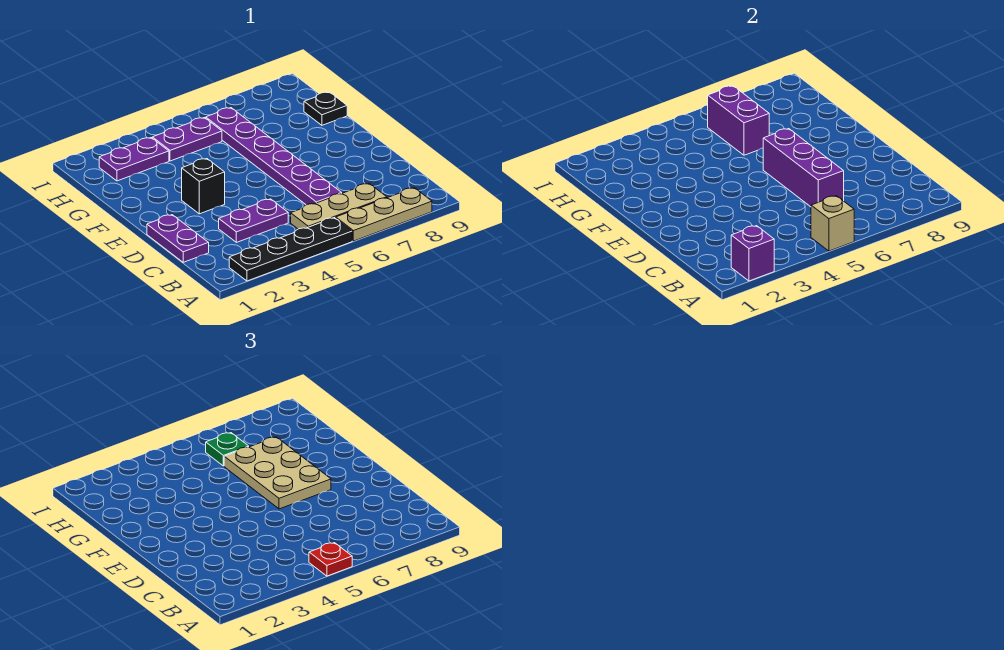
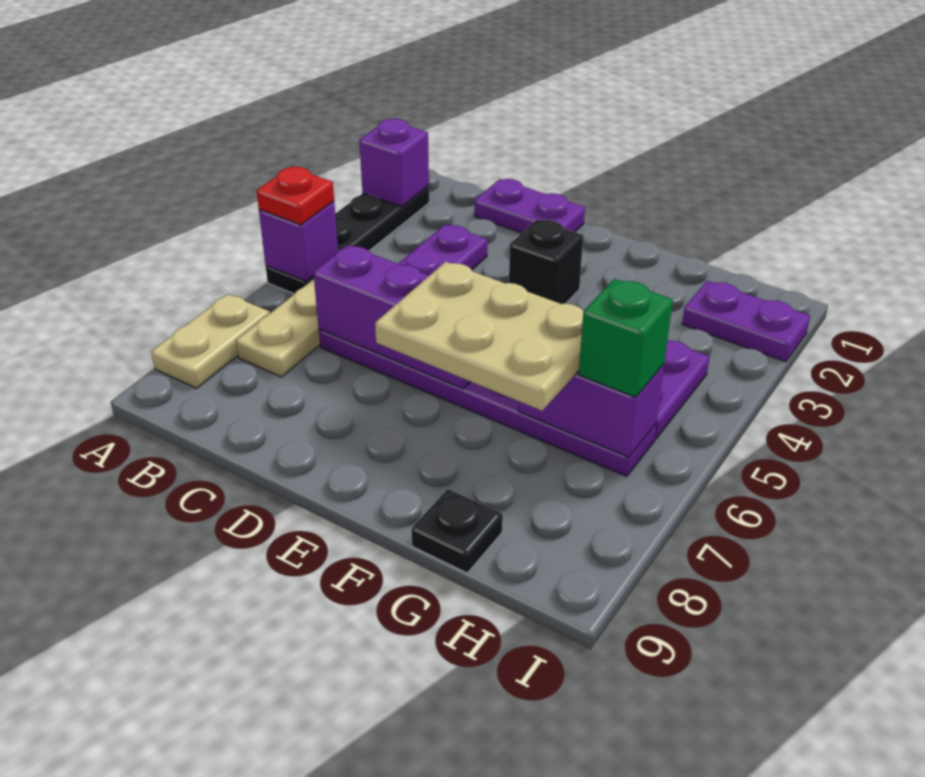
tan brick A5 level 2 -> purple brick A5 level 2
tan plate A6:A8 level 1 -> tan plate A7:A8 level 1
purple plate H2:H3 level 1 -> purple plate H2:I2 level 1
green plate H6 level 3 -> green brick H6 level 3

